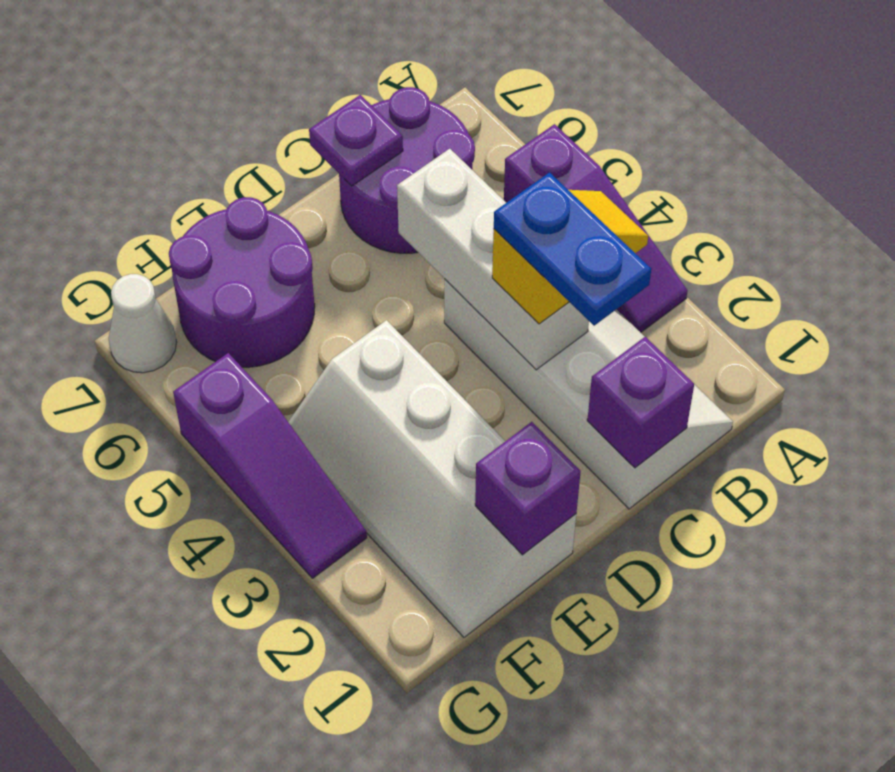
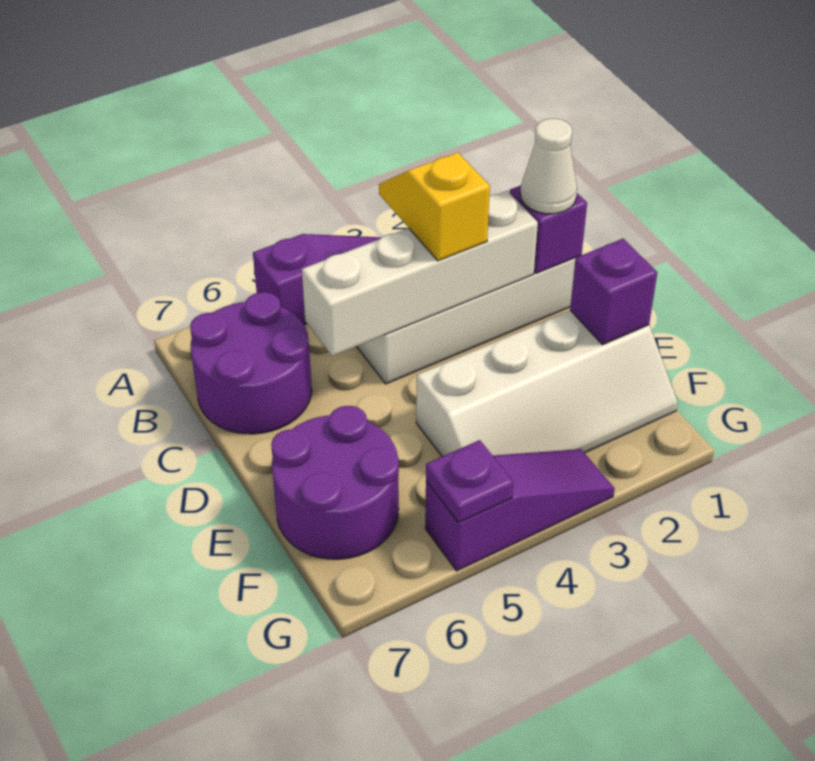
blue plate C2:C3 level 4 -> none
white brick C3:C5 level 2 -> white brick C2:C5 level 2
purple plate C7 level 2 -> purple plate G5 level 2
white cone G7 level 1 -> white cone C1 level 3

